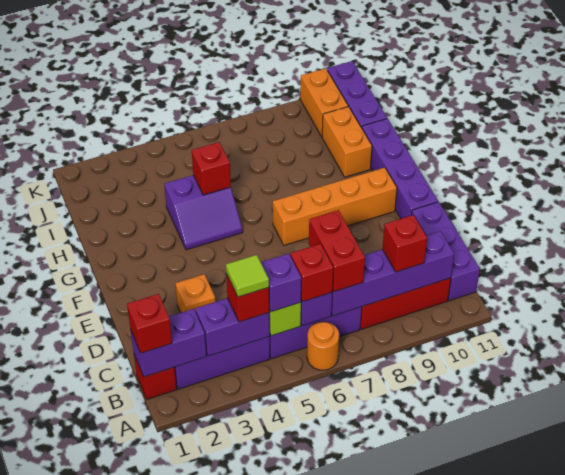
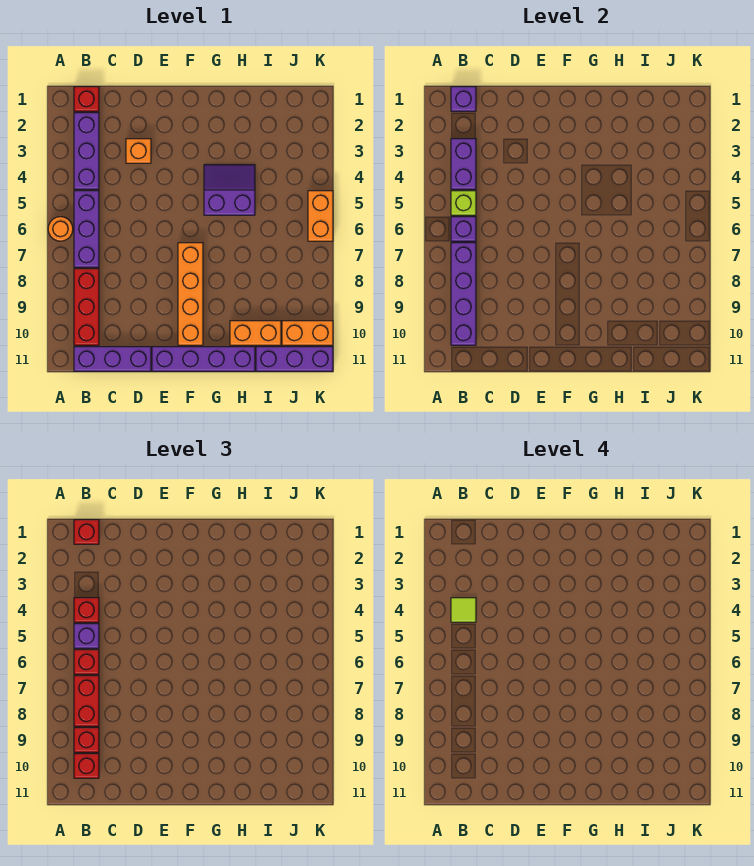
purple brick B1:B2 level 2 -> purple brick B1 level 2
red brick B7:C7 level 3 -> red brick B7:B8 level 3
purple slope G4:H5 level 1 top H -> purple slope G4:H5 level 1 top 5
red brick H5 level 2 -> red brick B10 level 3
none -> orange brick K5:K6 level 1

